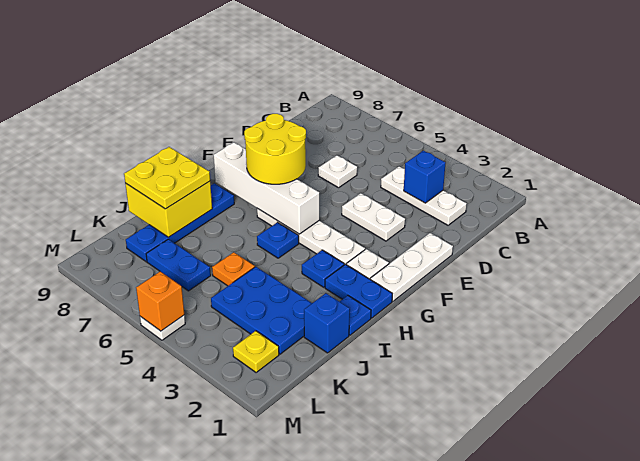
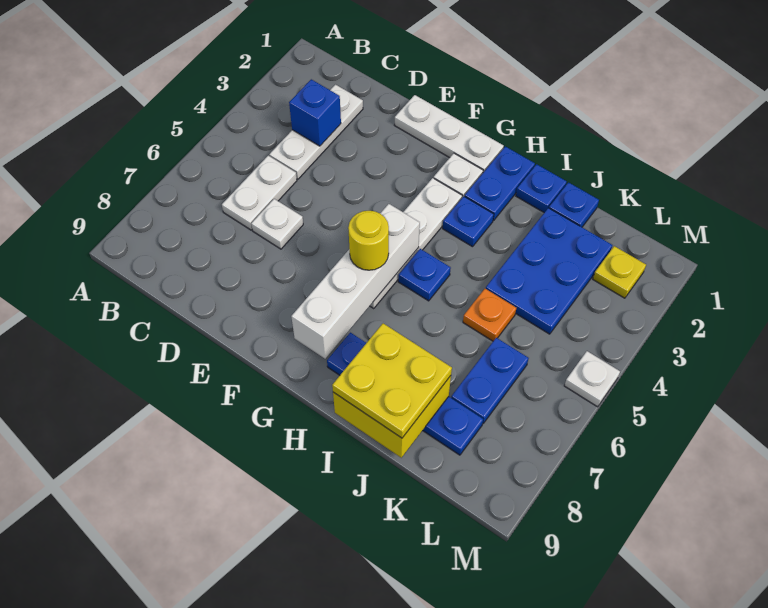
white plate E3:E4 level 1 -> white plate C5:C6 level 1
yellow round brick F6:G7 level 3 -> yellow round brick G6 level 3
blue brick J1 level 1 -> blue plate J1 level 1
orange brick M5 level 2 -> none

